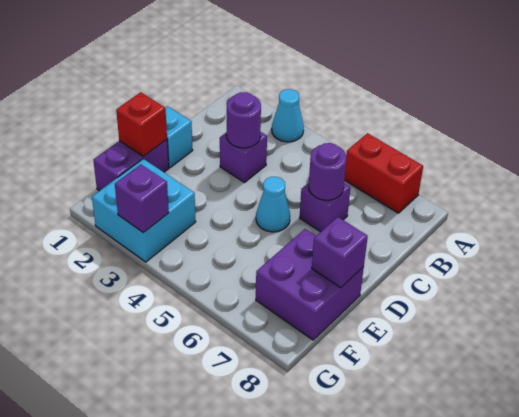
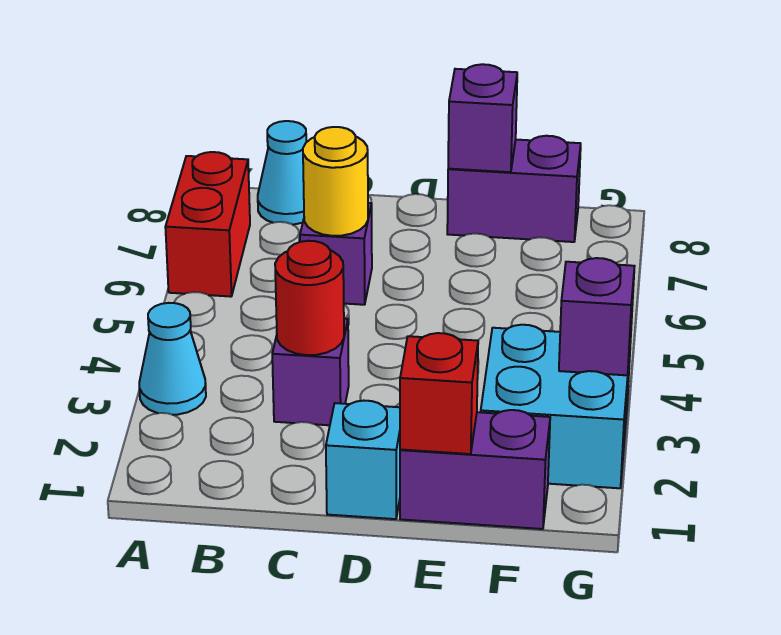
purple round brick C3 level 2 -> red round brick C3 level 2
purple round brick C6 level 2 -> yellow round brick C6 level 2
cyan cone D5 level 1 -> cyan cone B8 level 1
purple brick E7:F8 level 1 -> purple brick E8:F8 level 1

